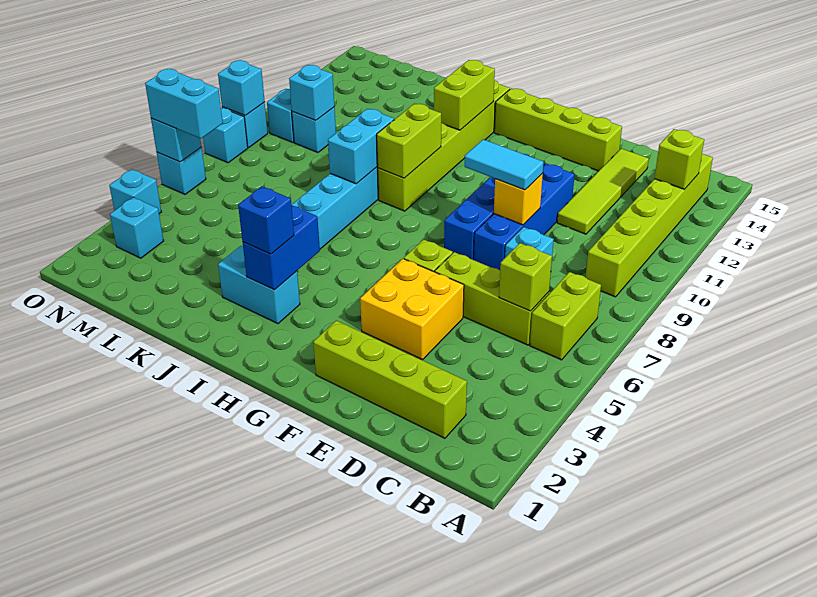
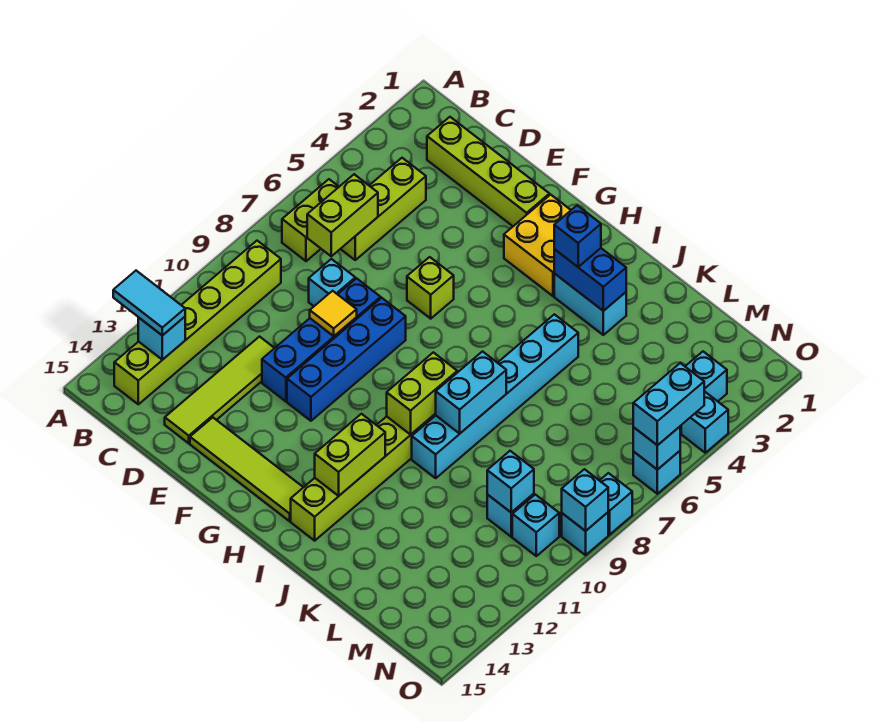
lime brick B13 level 2 -> cyan brick B13 level 2
lime brick C6:E6 level 1 -> lime brick C4:C6 level 1
lime brick C6 level 2 -> lime brick C6:C7 level 2
yellow brick E4:F5 level 1 -> yellow brick G2:H3 level 1
yellow brick E9 level 2 -> yellow tile E9 level 2
cyan tile E9:F9 level 3 -> cyan tile A13:B13 level 3
lime brick E14:H14 level 1 -> lime tile E14:H14 level 1
blue brick I3:I4 level 2 -> blue brick I3:J3 level 2
cyan brick N6:O6 level 3 -> cyan brick O5:O6 level 3

